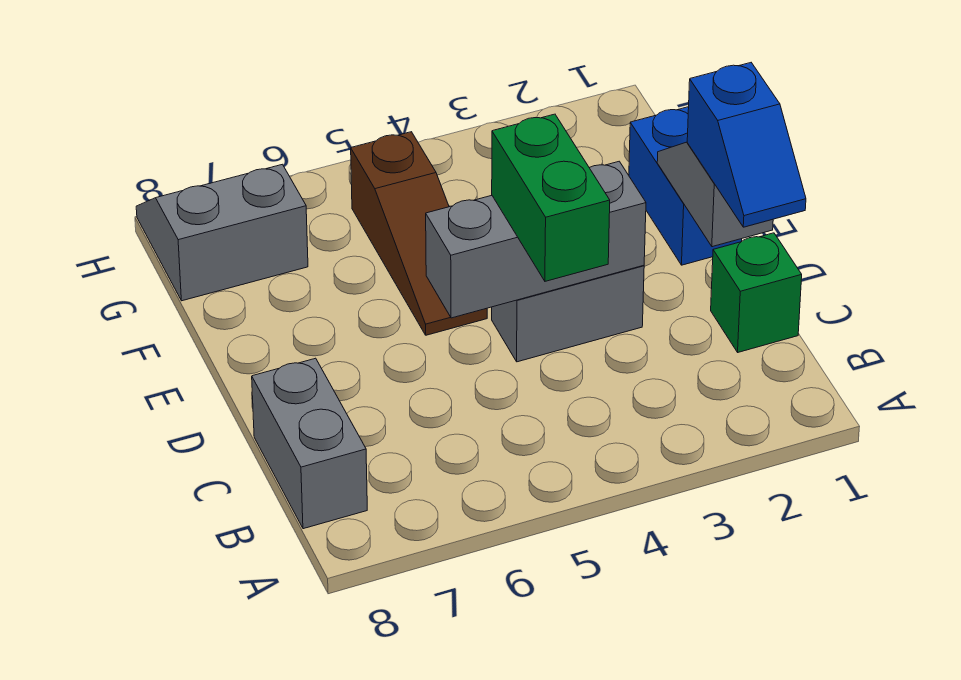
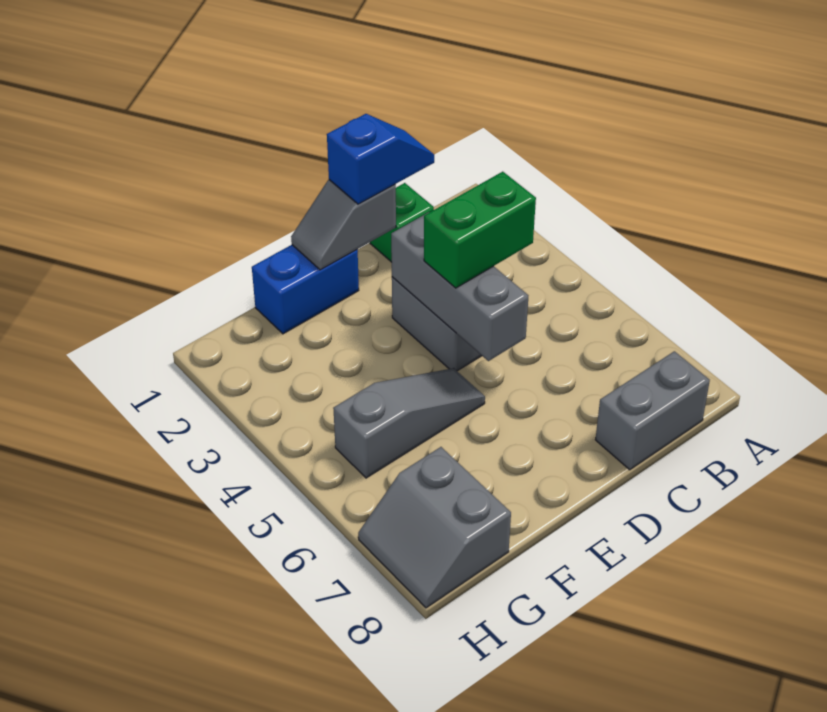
brown slope E5:G5 level 1 top G -> grey slope E5:G5 level 1 top G

